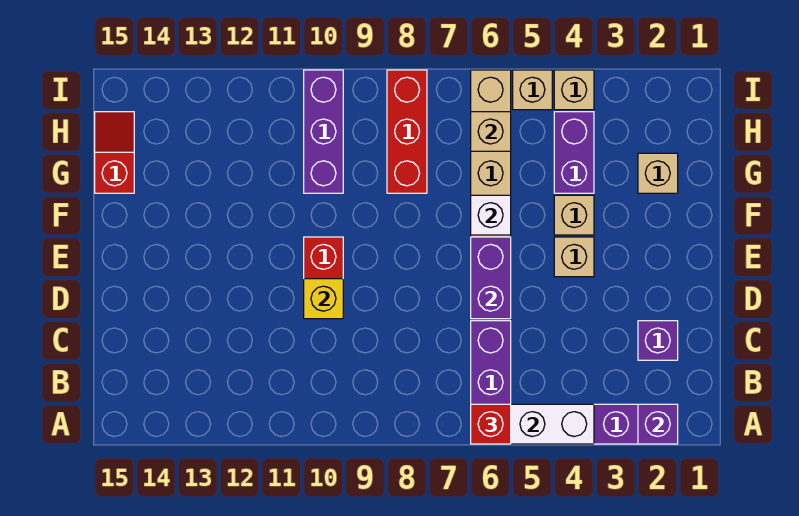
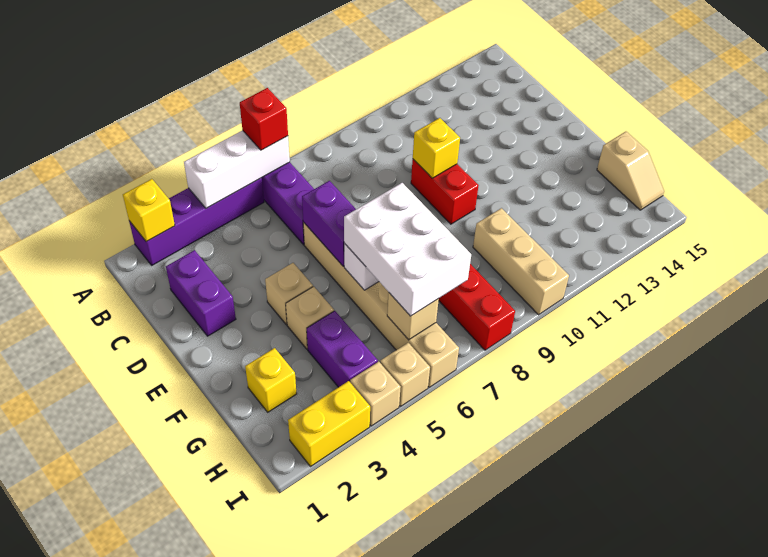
purple brick A2 level 2 -> yellow brick A2 level 2
purple brick C2 level 1 -> purple brick C2:D2 level 1
none -> white brick F6:H7 level 3
tan brick G2 level 1 -> yellow brick G2 level 1
purple brick G10:I10 level 1 -> tan brick G10:I10 level 1
red slope G15:H15 level 1 top G -> tan slope G15:H15 level 1 top G
none -> yellow brick I2:I3 level 1

